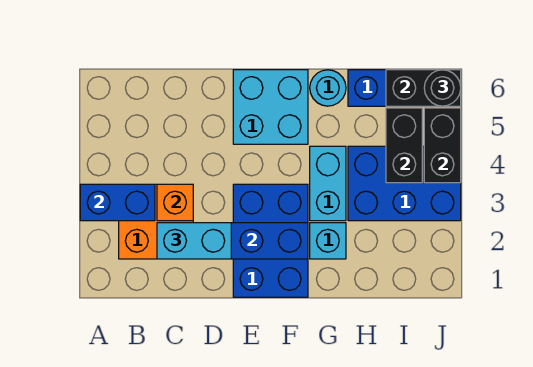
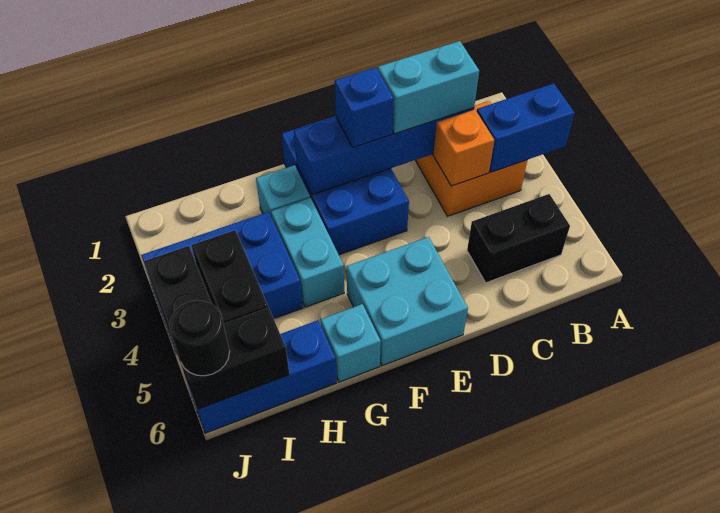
none -> black brick B5:C5 level 1
none -> blue brick E2 level 3
cyan round brick G6 level 1 -> cyan brick G6 level 1

